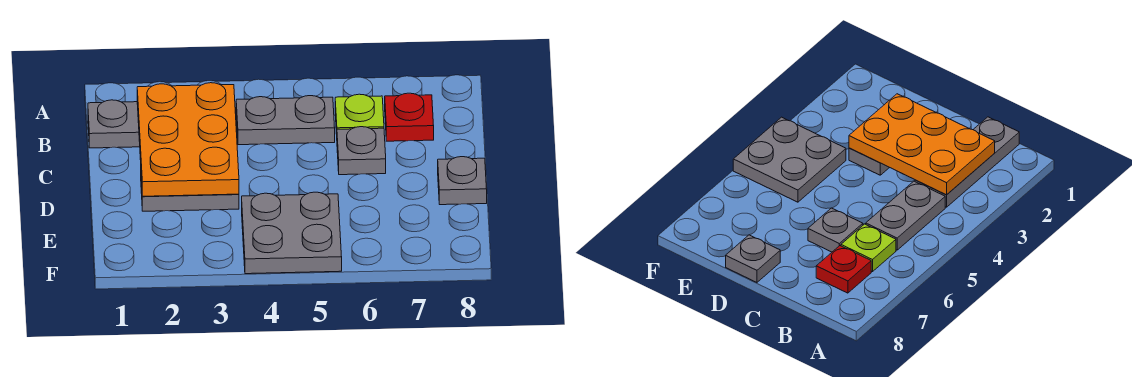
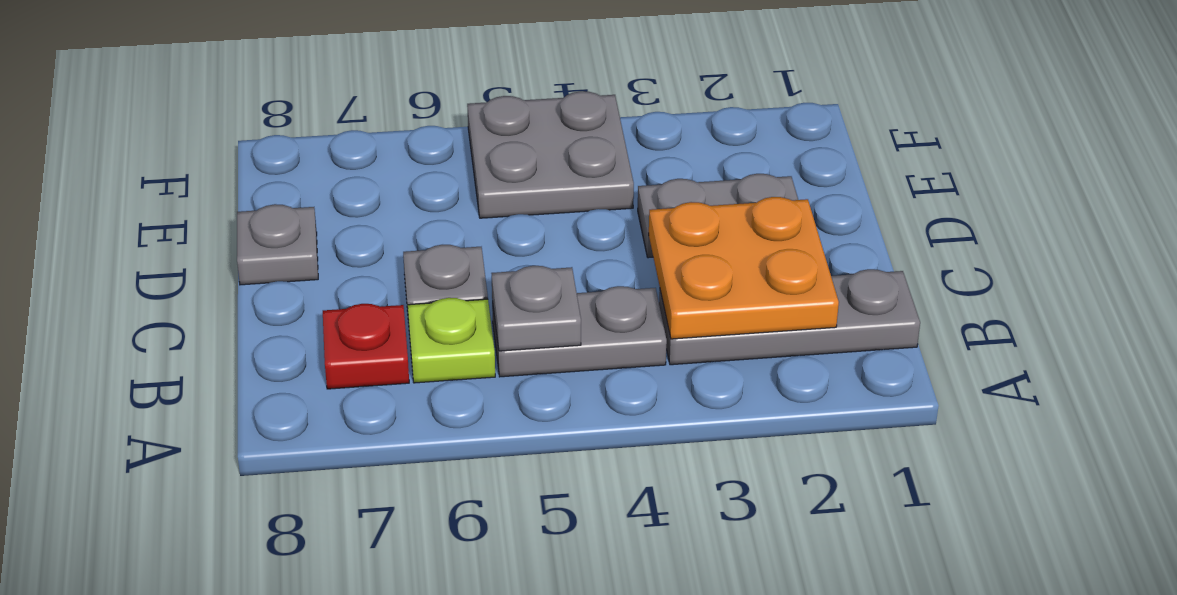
orange plate B2:D3 level 2 -> orange plate B2:C3 level 2
none -> grey plate B5 level 2

